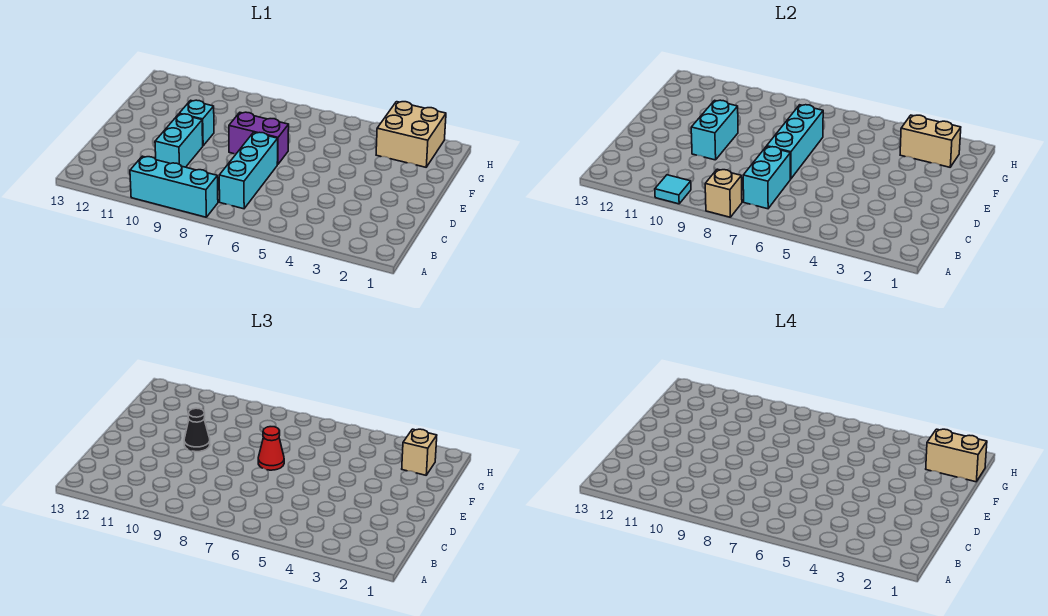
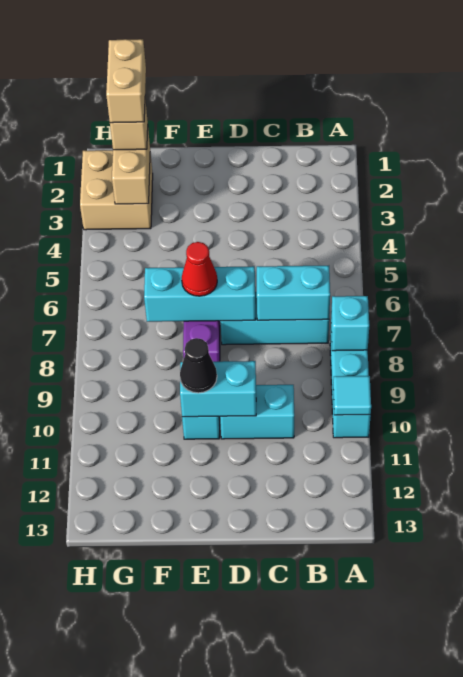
tan brick A8 level 2 -> cyan brick A8 level 2

